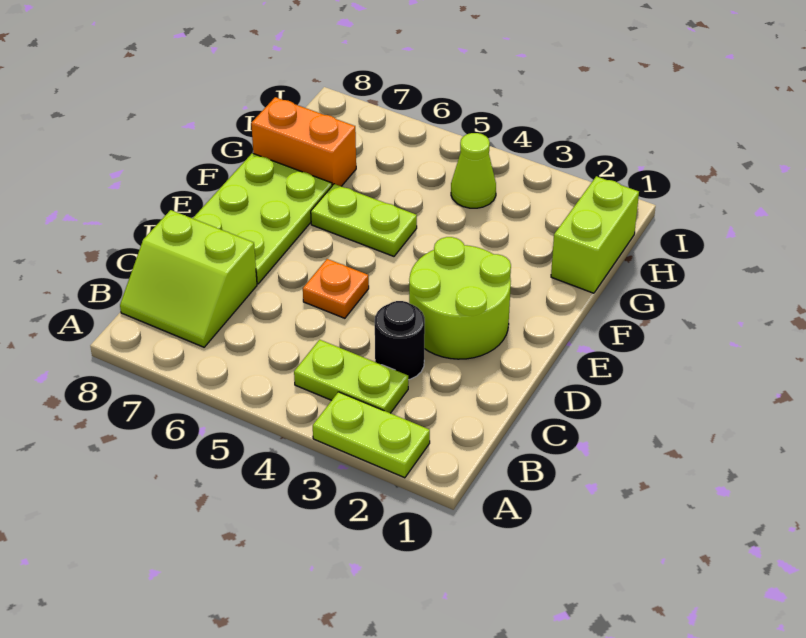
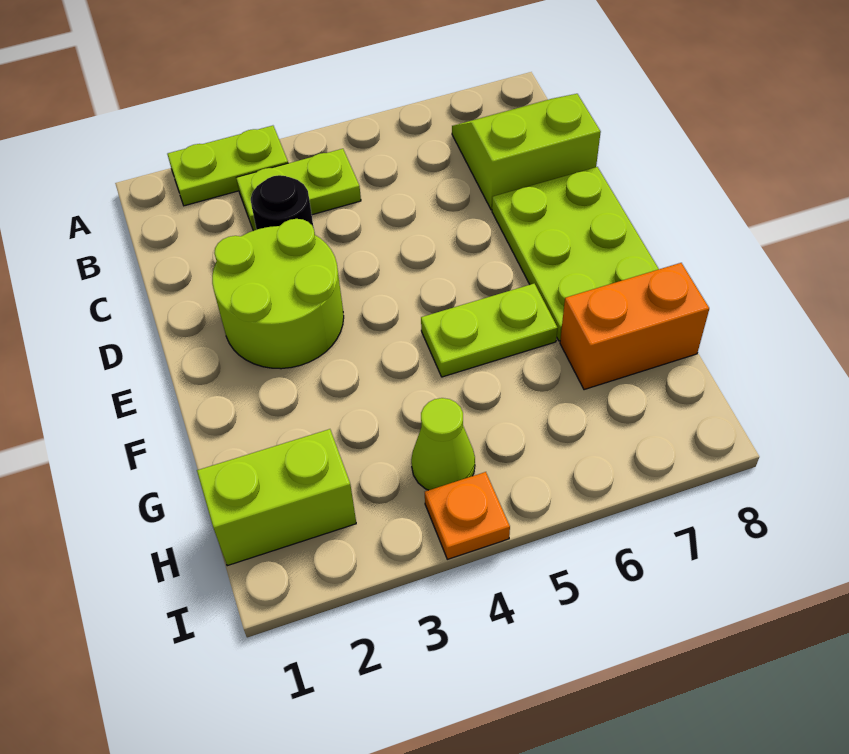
orange plate D5 level 1 -> orange plate I4 level 1
lime brick G1:H1 level 1 -> lime brick H1:H2 level 1

